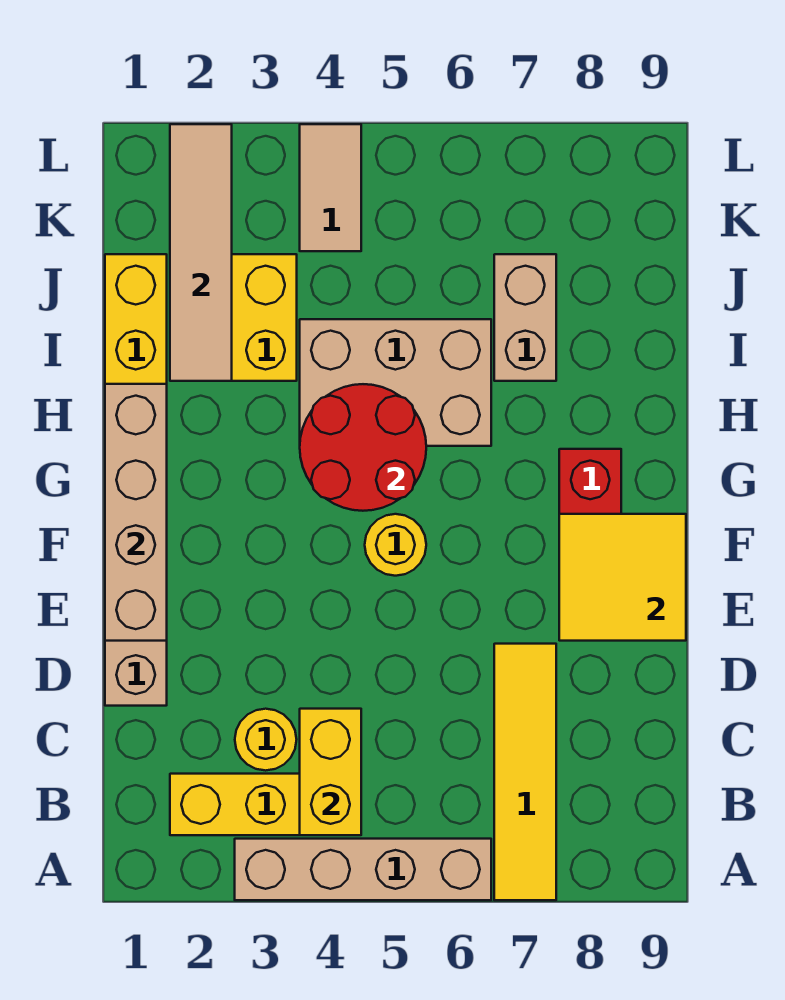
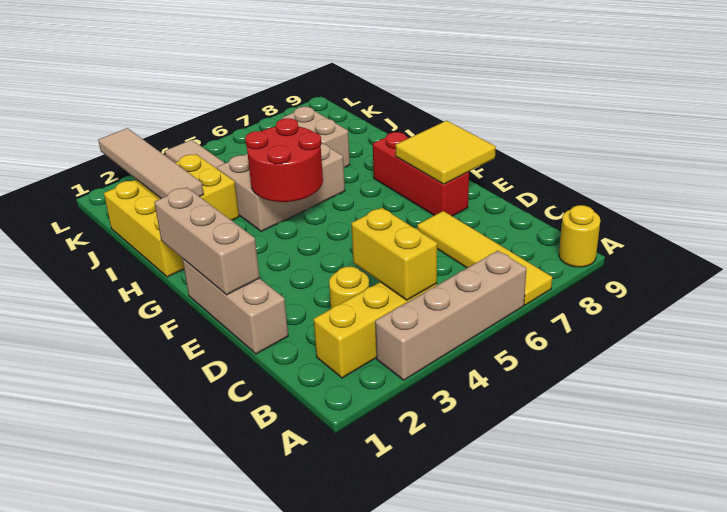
tan brick E1:H1 level 2 -> tan brick E1:G1 level 2
yellow round brick F5 level 1 -> yellow round brick A9 level 1

